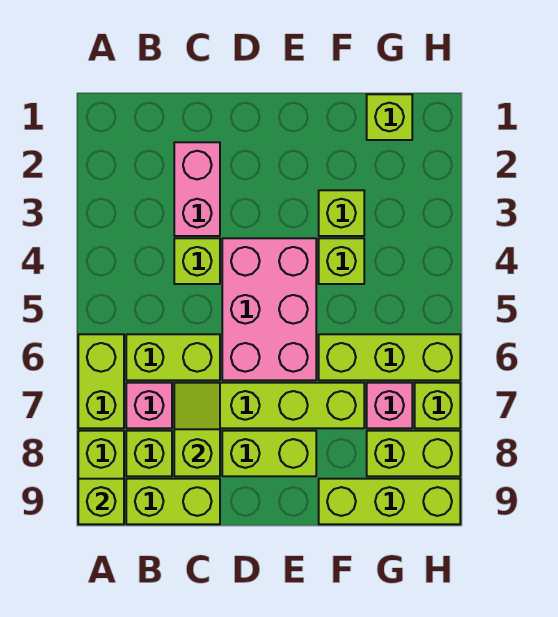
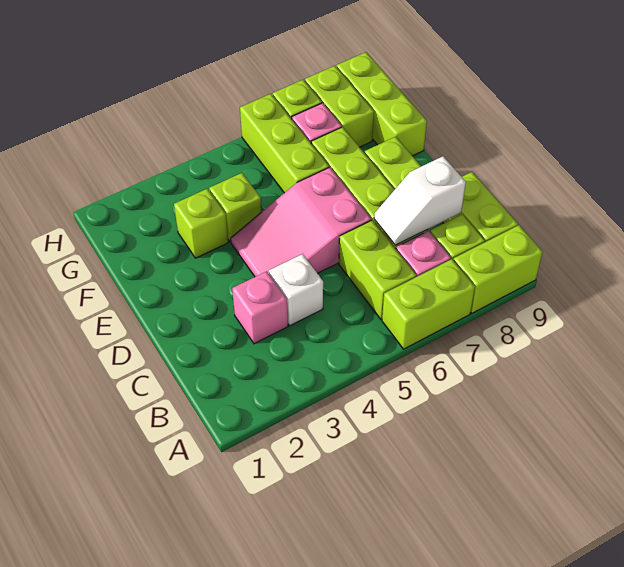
lime brick A9 level 2 -> none
pink brick C2:C3 level 1 -> pink brick C3 level 1
lime brick C4 level 1 -> white brick C4 level 1
lime slope C7:C8 level 2 top 8 -> white slope C7:C8 level 2 top 8
pink brick D4:E6 level 1 -> pink slope D4:E6 level 1 top 6
lime brick G1 level 1 -> none

